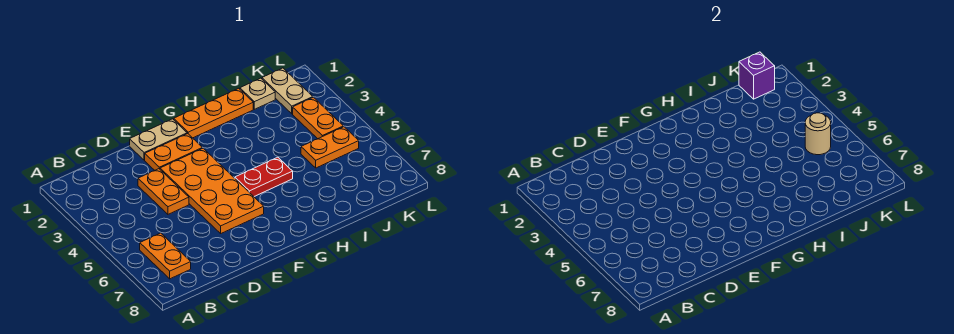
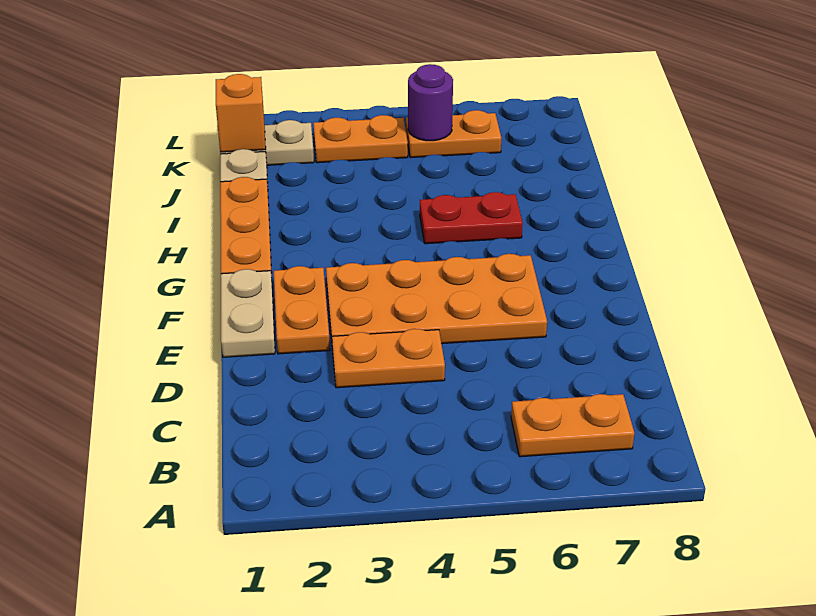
red plate G5:H5 level 1 -> red plate H5:H6 level 1
orange plate J5:K5 level 1 -> orange plate K5:K6 level 1
purple brick K1 level 2 -> orange brick K1 level 2
tan round brick K5 level 2 -> purple round brick K5 level 2

